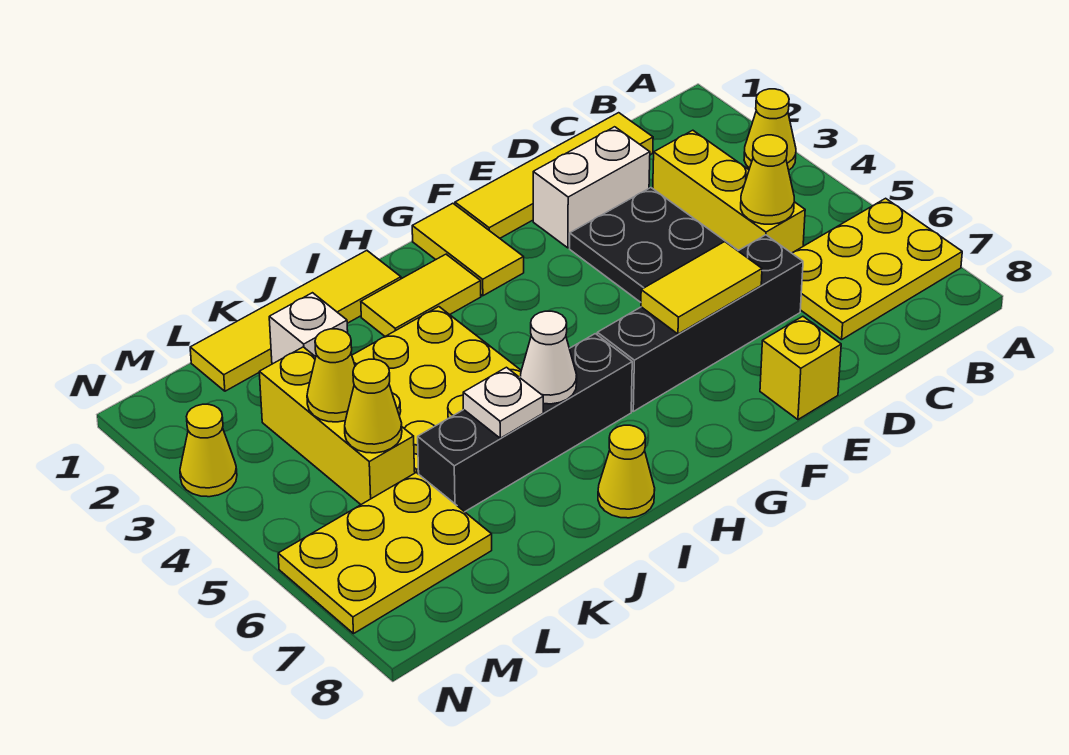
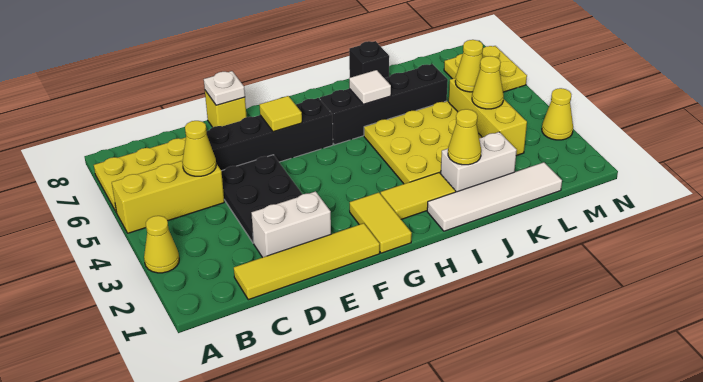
yellow brick C3:C5 level 1 -> yellow brick A5:C5 level 1
yellow tile E6:F6 level 2 -> yellow tile F6 level 2
yellow tile I1:L1 level 1 -> white tile I1:L1 level 1
white cone I6 level 2 -> white tile I6 level 2
yellow cone I8 level 1 -> yellow cone J2 level 2
white plate J6 level 2 -> white plate E8 level 2
none -> black brick J8 level 1
white brick K2 level 1 -> white brick J2:K2 level 1
yellow plate L6:N7 level 1 -> yellow plate M6:N7 level 1

